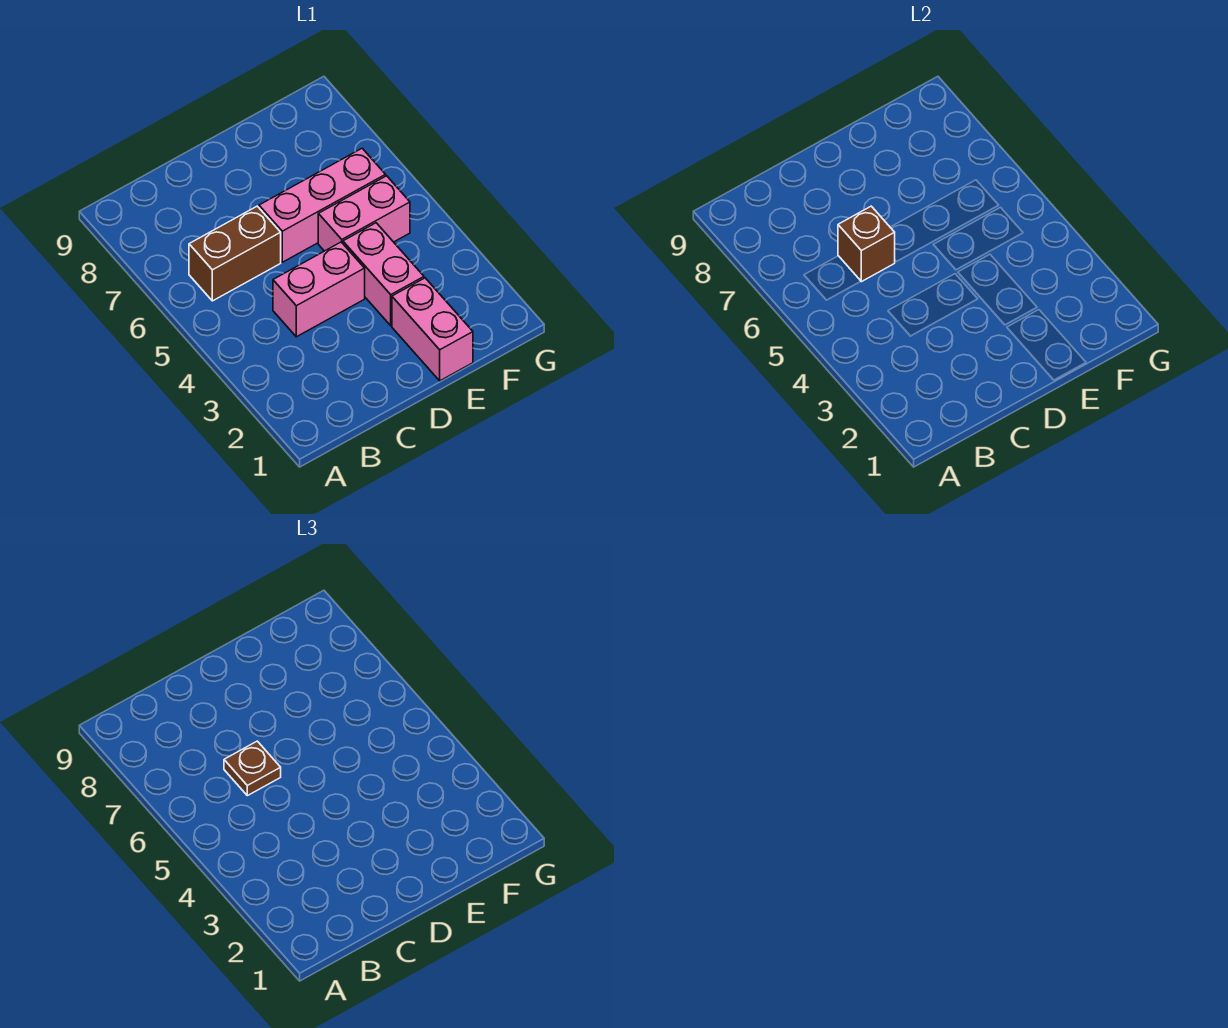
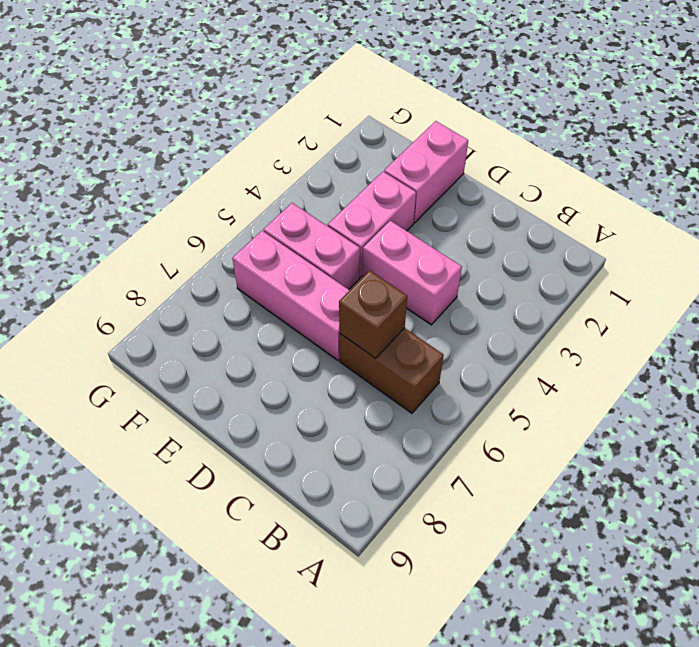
brown plate C6 level 3 -> none

